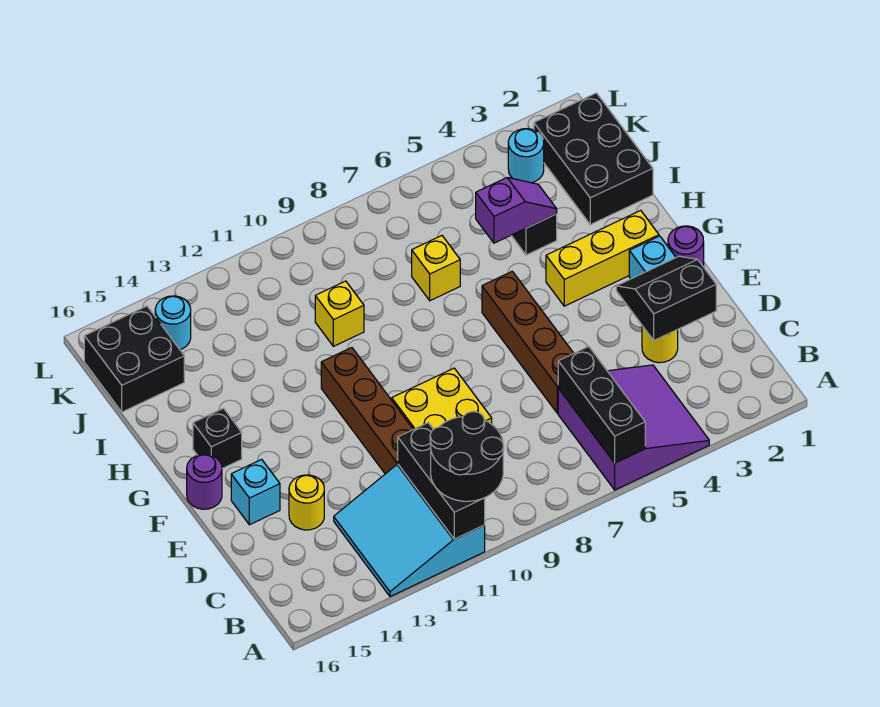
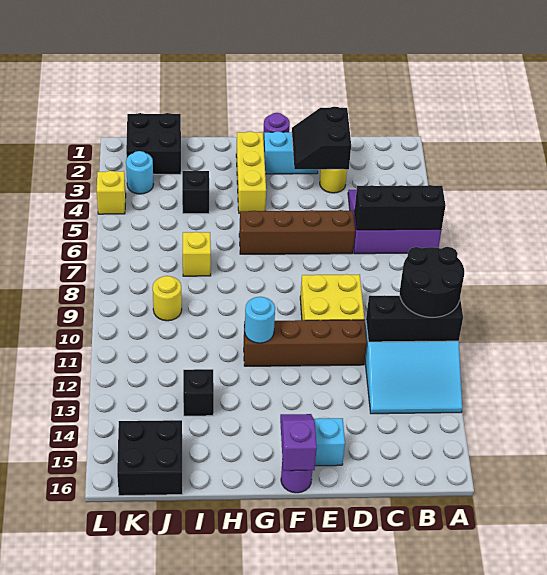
yellow round brick D14 level 1 -> yellow round brick J9 level 1
black brick G15 level 1 -> black brick I13 level 1
black brick I1:K2 level 1 -> black brick J1:K2 level 1
purple slope I4:I5 level 2 top 5 -> purple slope F15:F16 level 2 top 16
yellow brick I10 level 1 -> yellow brick L4 level 1
cyan round brick K14 level 1 -> cyan round brick G11 level 2

